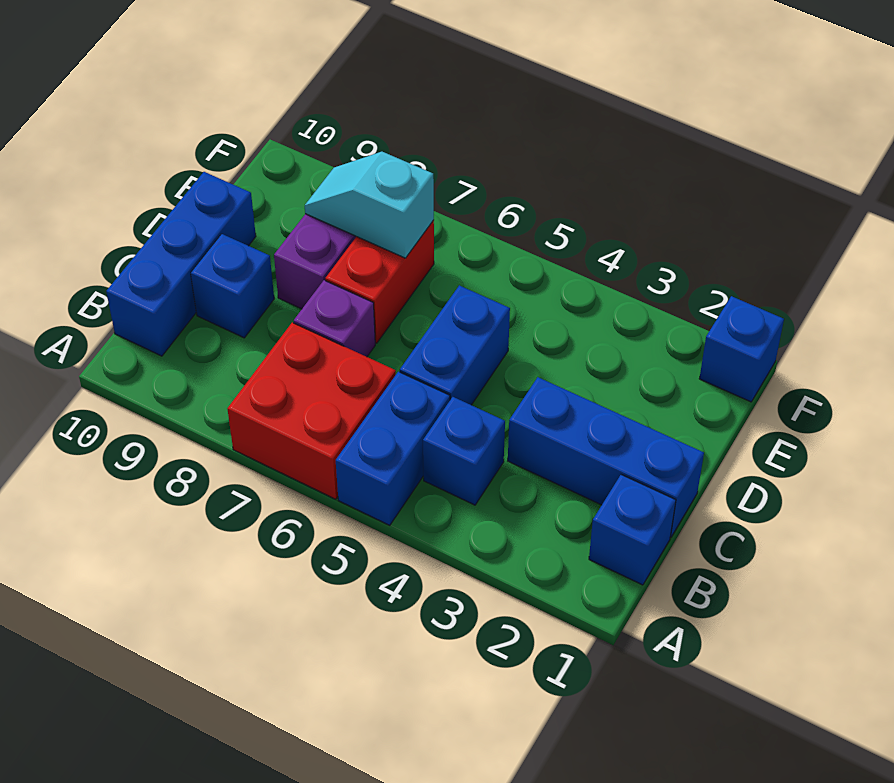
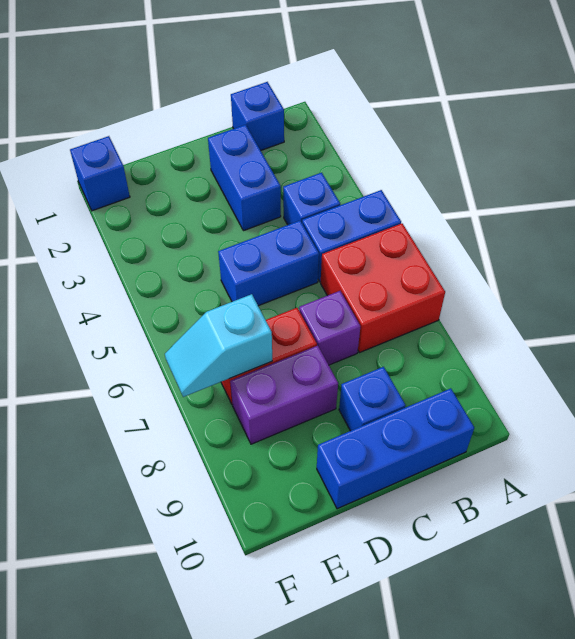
blue brick C1:C3 level 1 -> blue brick C2:C3 level 1
cyan slope E7:E8 level 2 top 7 -> cyan slope E7:F7 level 2 top E

